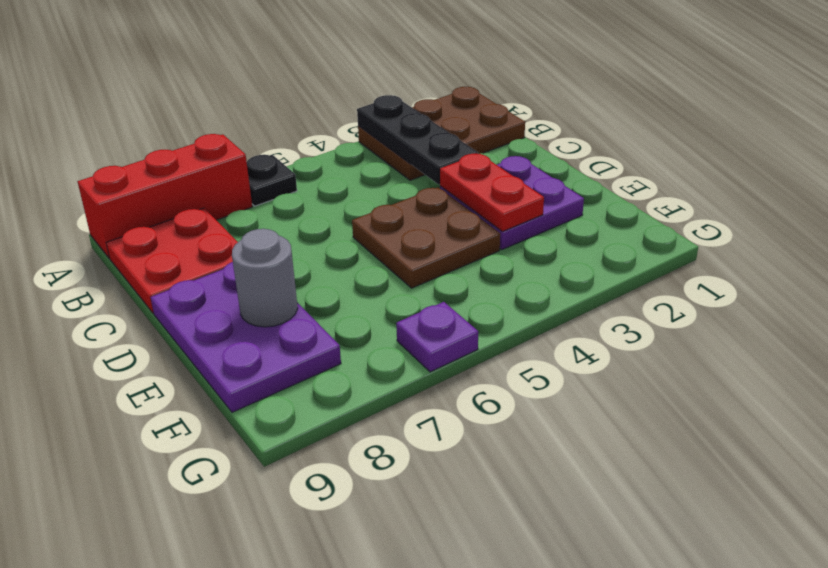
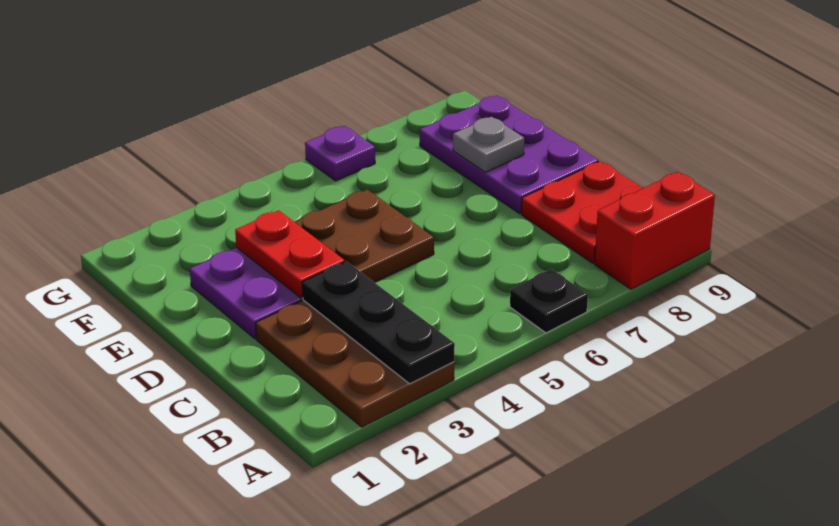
brown plate A1:B3 level 1 -> brown plate A2:C3 level 1
red brick A7:A9 level 1 -> red brick A8:A9 level 1
grey round brick E8 level 2 -> grey plate E8 level 2

